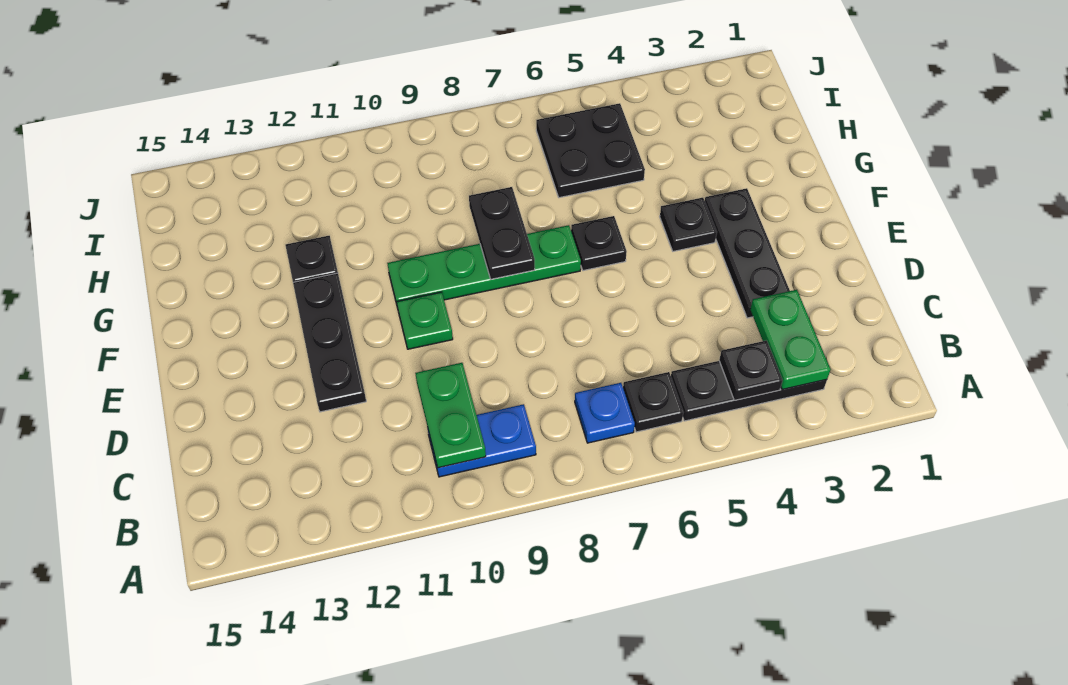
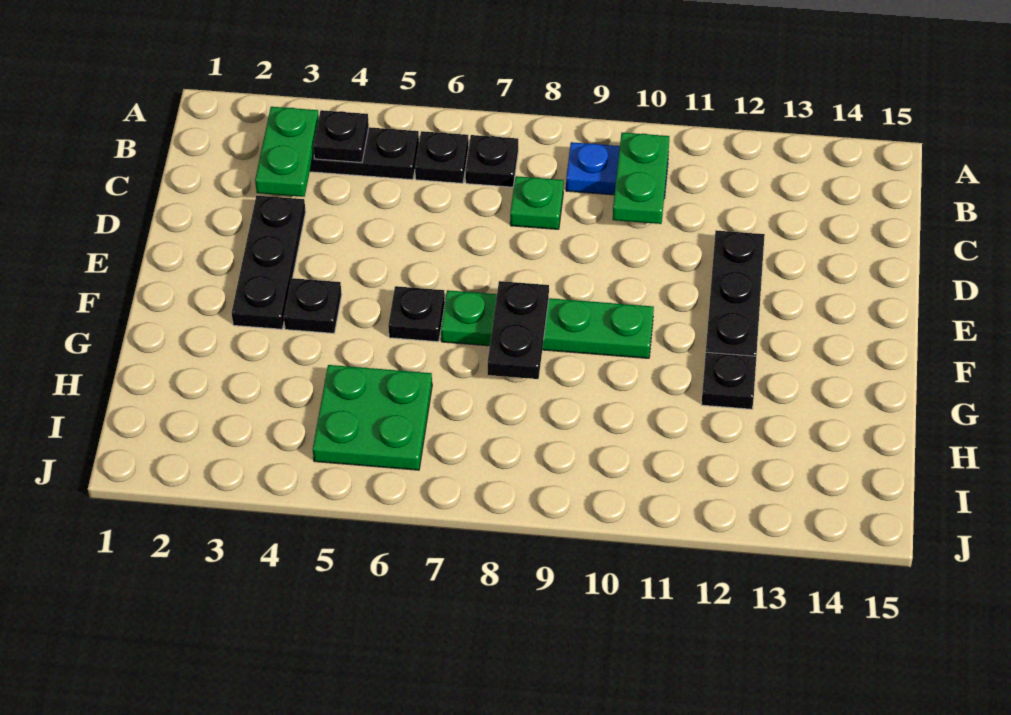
blue plate B7 level 1 -> black plate B7 level 1
green plate E10 level 1 -> green plate C8 level 1
black plate H5:I6 level 1 -> green plate H5:I6 level 1

